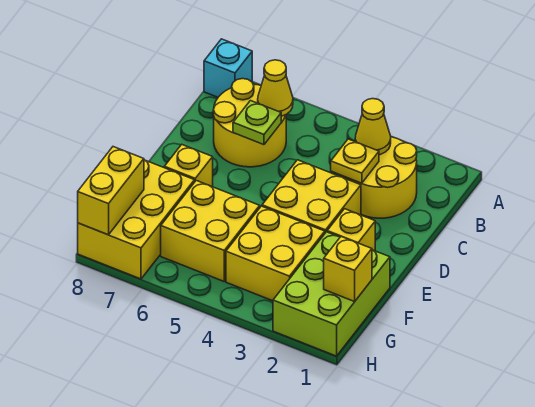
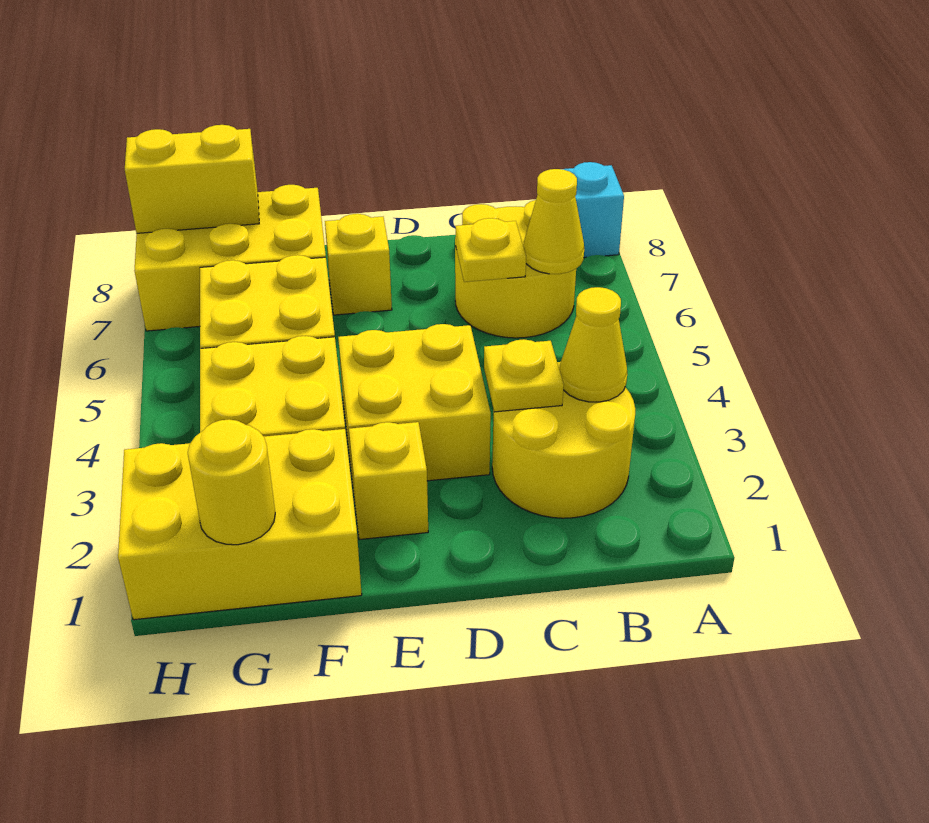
lime plate C6 level 2 -> yellow plate C6 level 2
lime brick F1:H2 level 1 -> yellow brick F1:H2 level 1
yellow brick G1 level 2 -> yellow round brick G1 level 2

